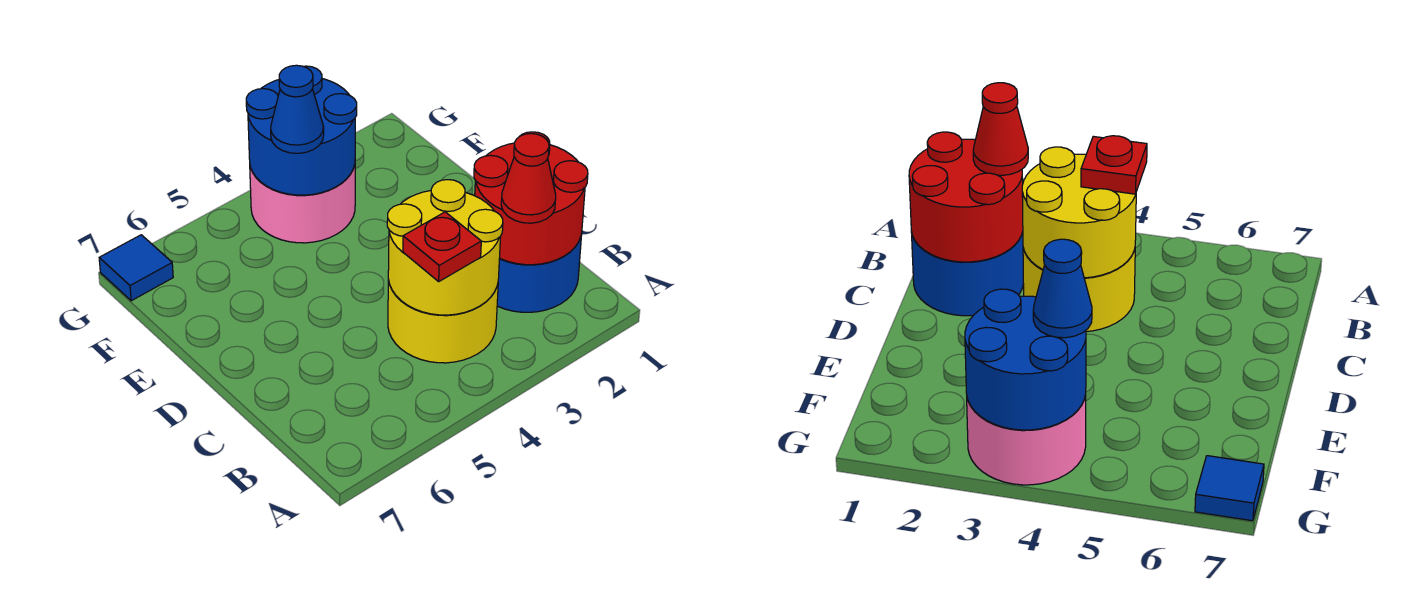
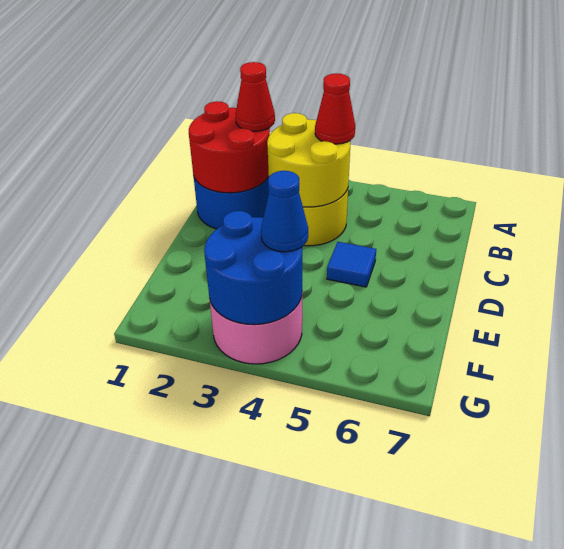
red plate B4 level 3 -> red cone B4 level 3
blue tile G7 level 1 -> blue tile D5 level 1

